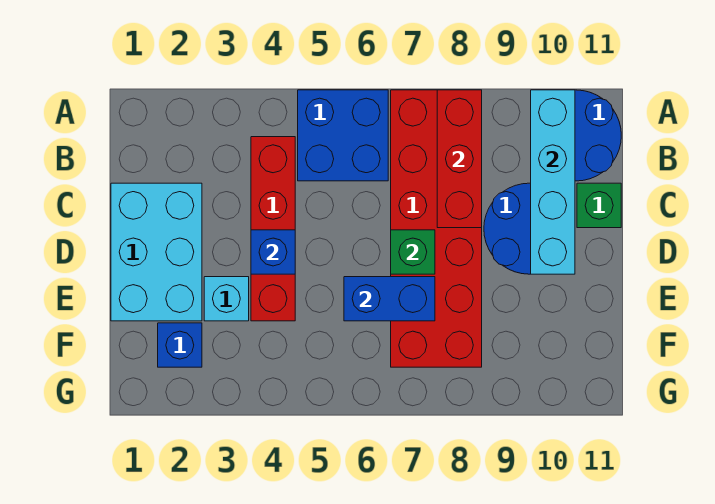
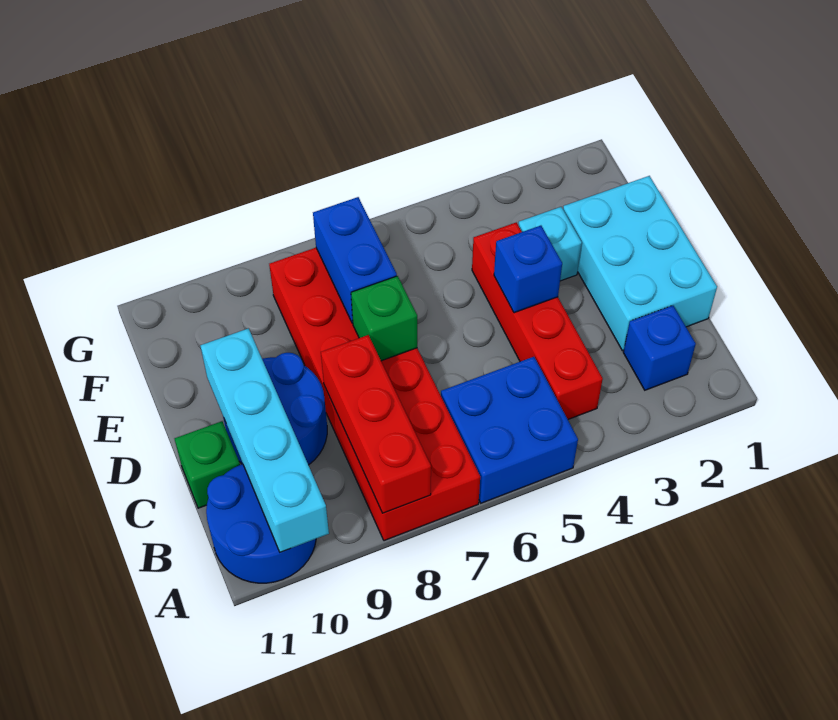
blue brick E6:E7 level 2 -> blue brick E7:F7 level 2
blue brick F2 level 1 -> blue brick B2 level 1

